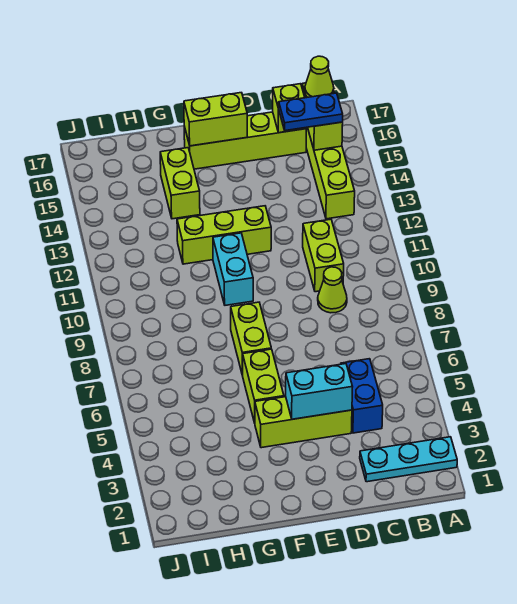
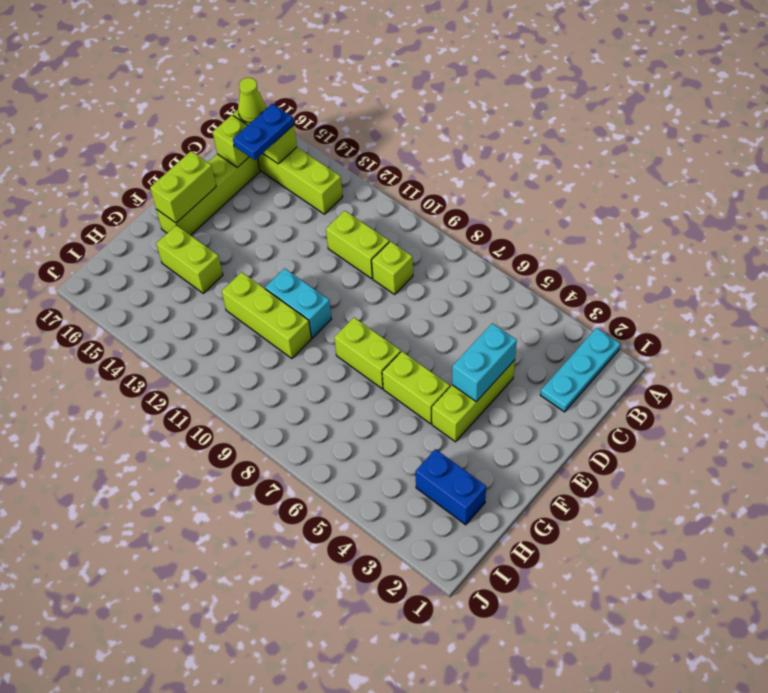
blue brick C4:C5 level 1 -> blue brick H2:H3 level 1
lime cone C9 level 1 -> lime brick C9 level 1
lime brick E12:G12 level 1 -> lime brick G10:G12 level 1

